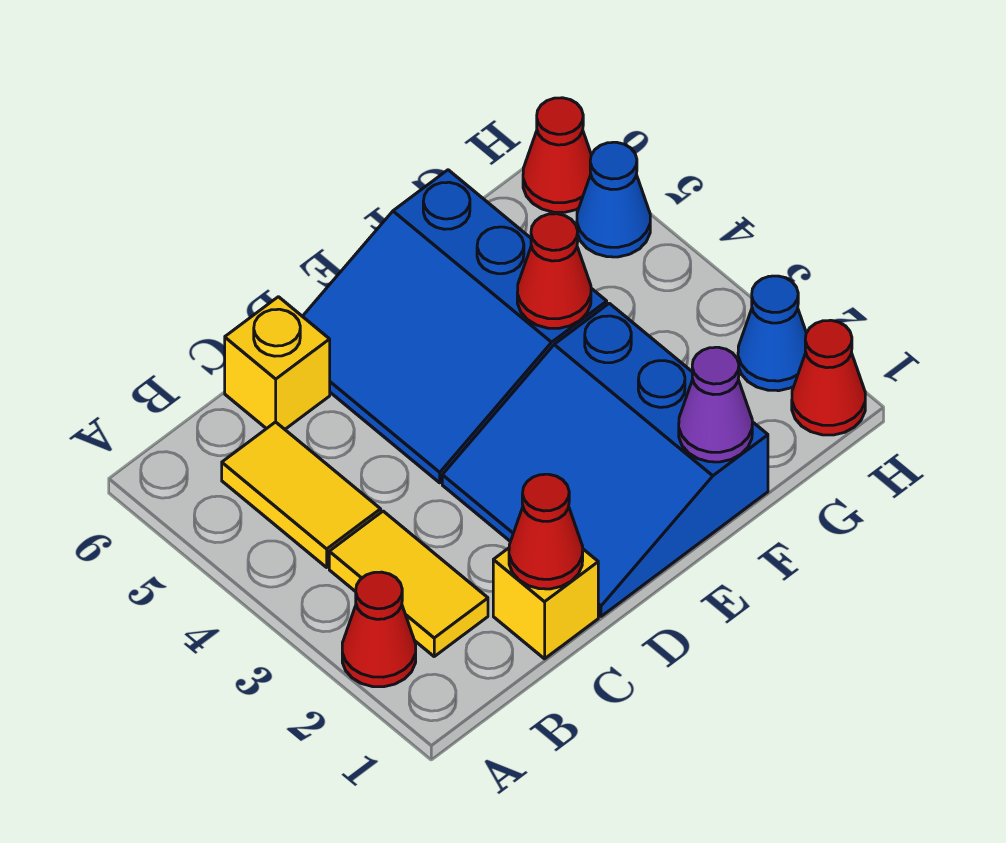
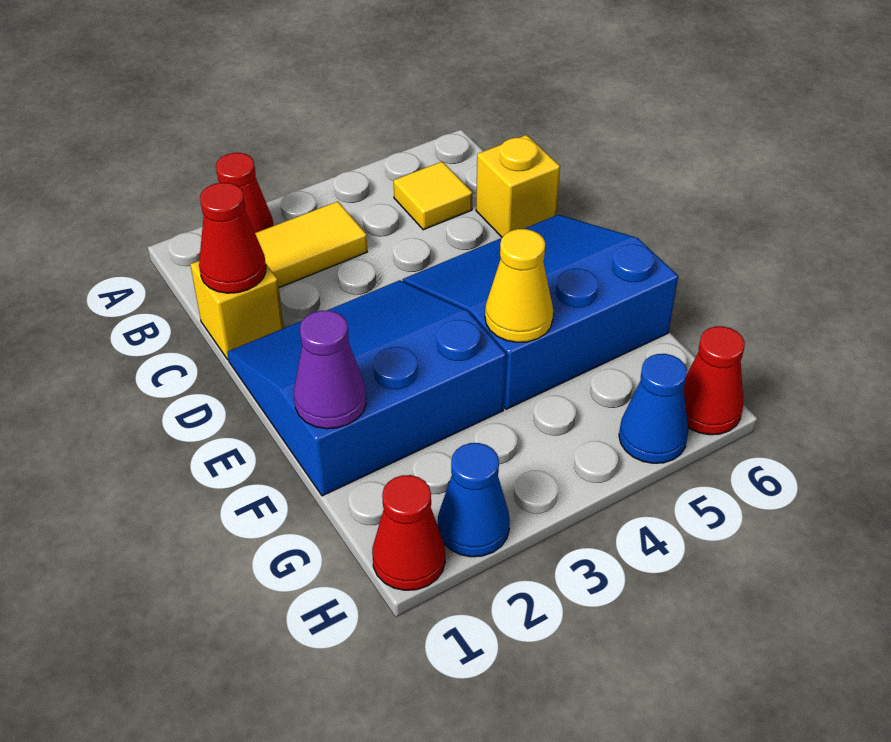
yellow tile B4:B5 level 1 -> yellow tile B5 level 1
red cone F4 level 2 -> yellow cone F4 level 2

